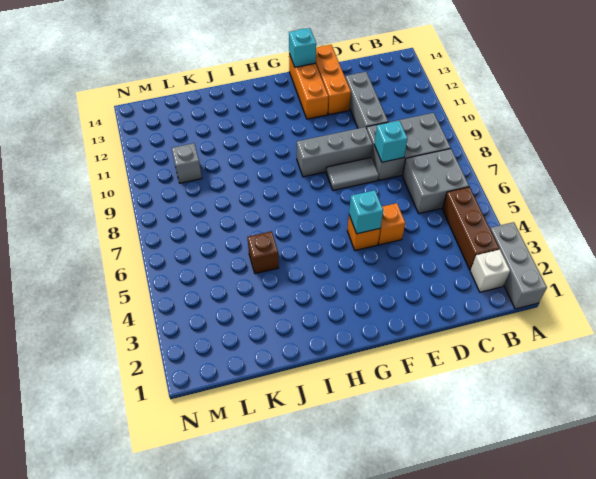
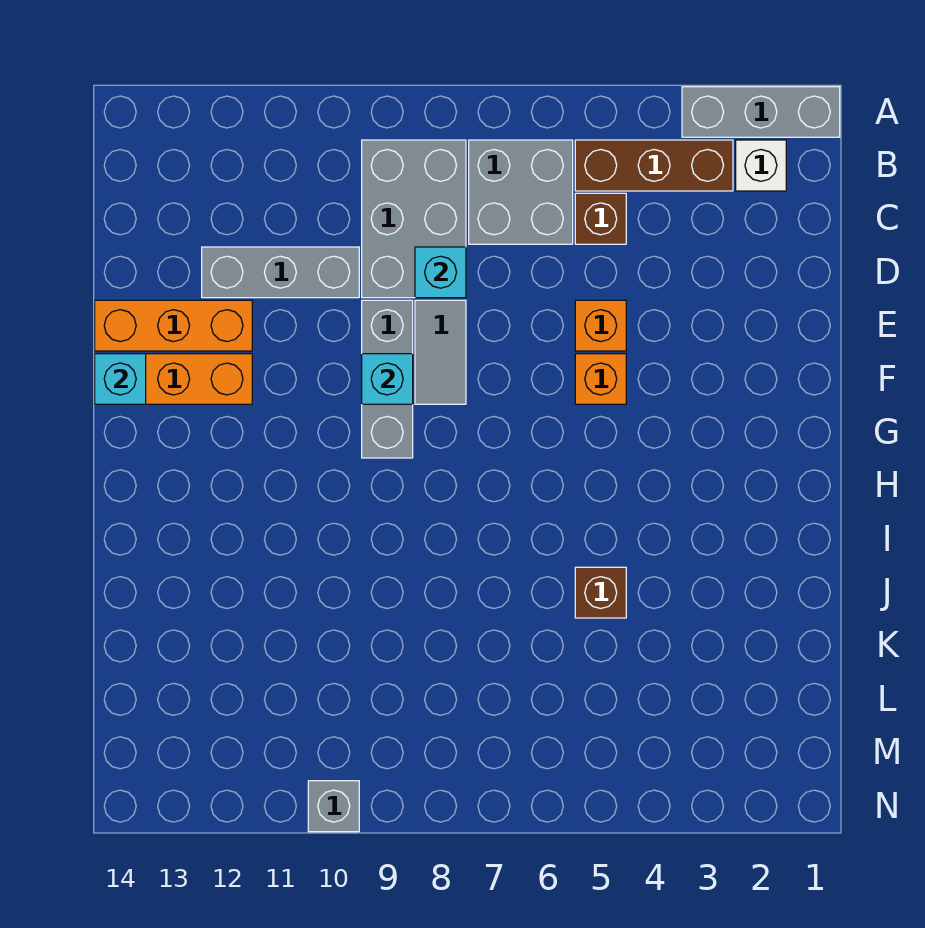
none -> brown brick C5 level 1
cyan brick F5 level 2 -> cyan brick F9 level 2
grey brick L10 level 1 -> grey brick N10 level 1

